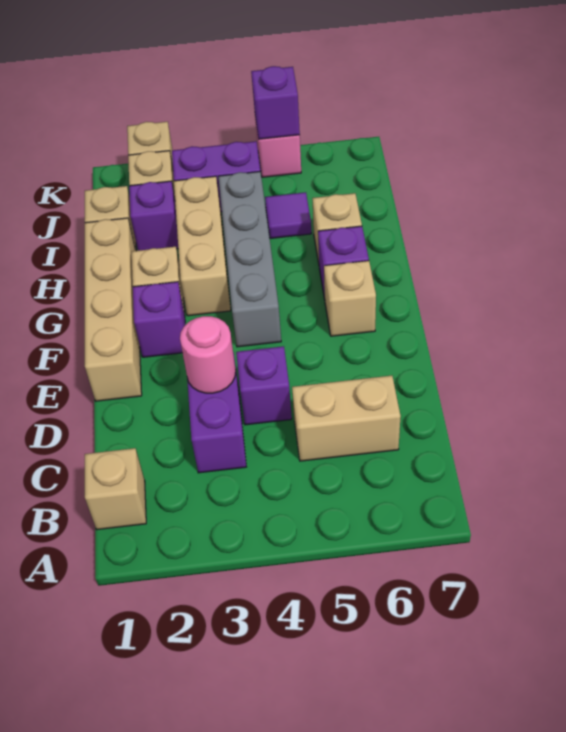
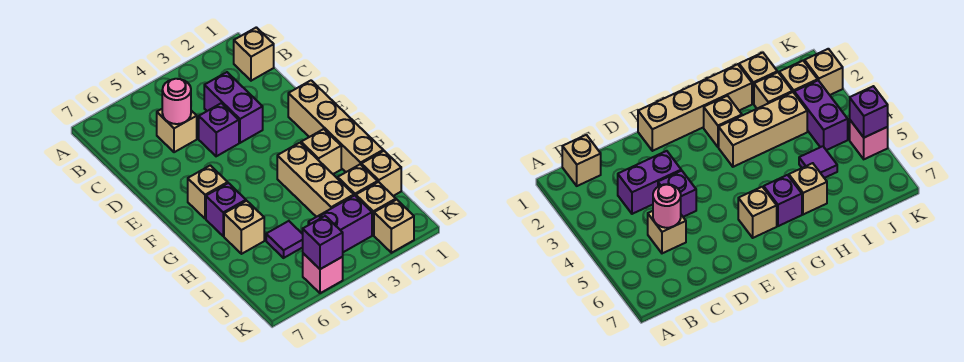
tan brick C5:C6 level 1 -> tan brick C5 level 1
pink round brick D3 level 2 -> pink round brick C5 level 2
purple brick F2 level 1 -> none
grey brick F4:I4 level 1 -> none
purple brick I2 level 1 -> tan brick I2 level 1

